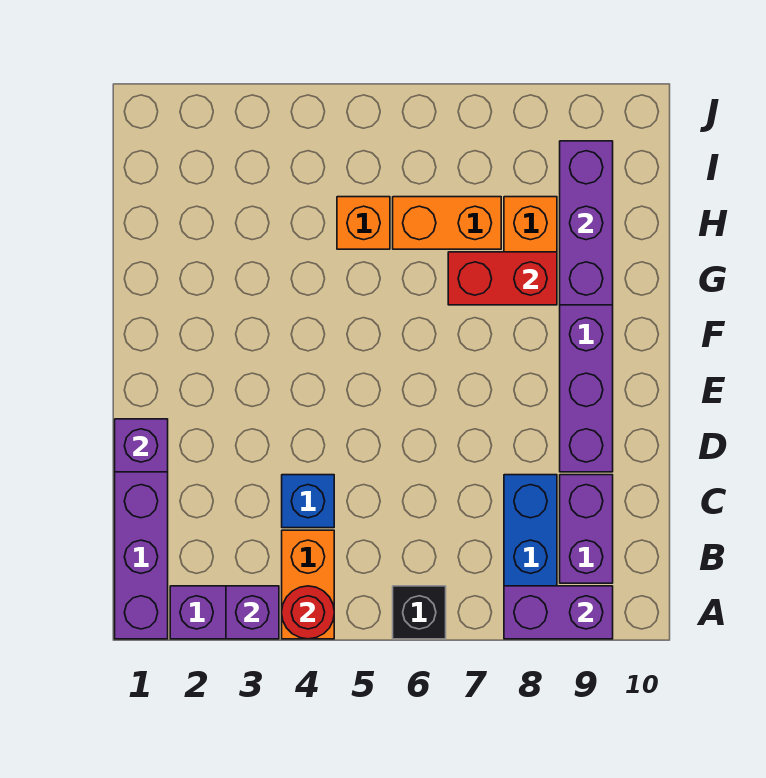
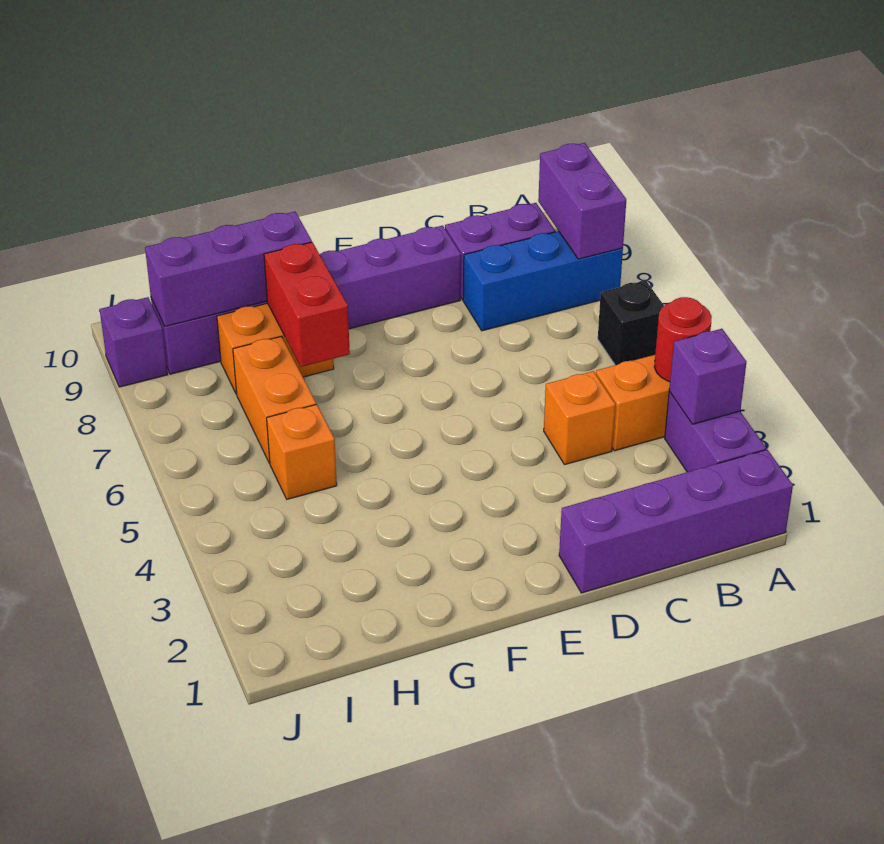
blue brick C4 level 1 -> orange brick C4 level 1
purple brick D1 level 2 -> purple brick J9 level 1

